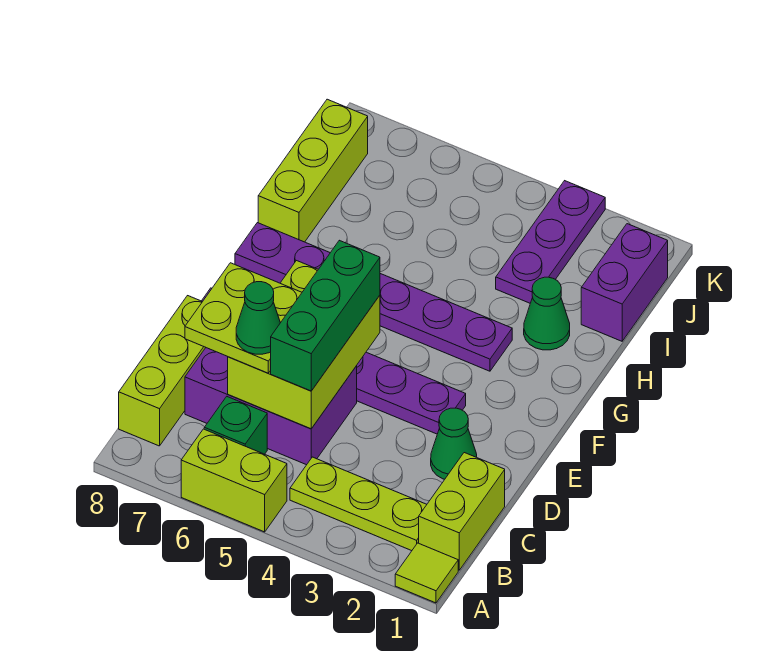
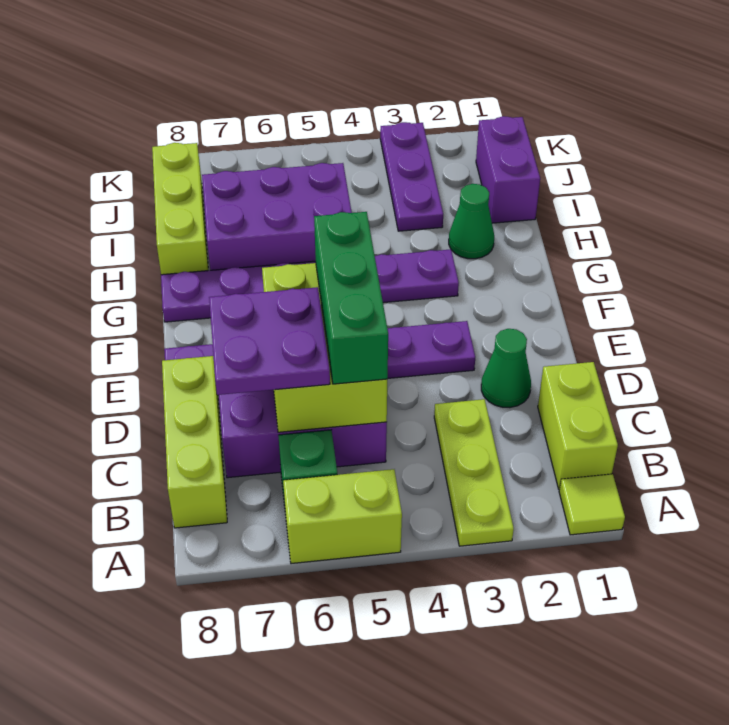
lime plate B2:B4 level 1 -> lime plate A3:C3 level 1
lime plate C6:D7 level 3 -> purple plate C6:D7 level 3
green cone C6 level 4 -> none
none -> purple brick H5:I7 level 1

